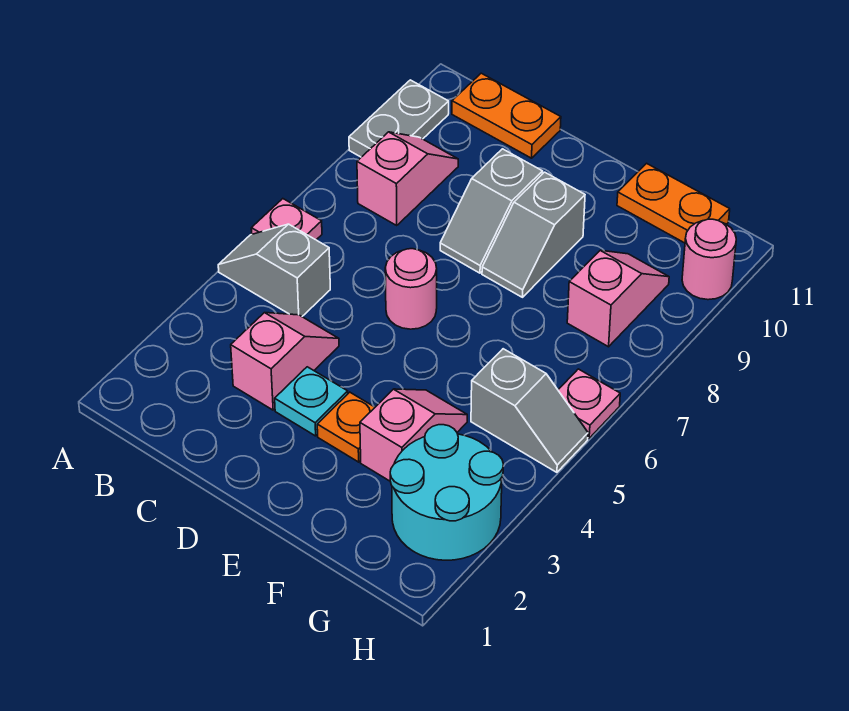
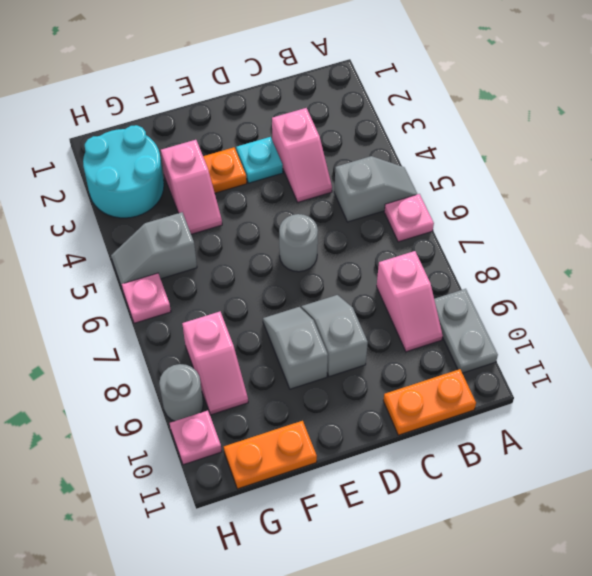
pink round brick D6 level 1 -> grey round brick D6 level 1
none -> grey round brick H9 level 1
pink round brick H10 level 1 -> pink plate H10 level 1

